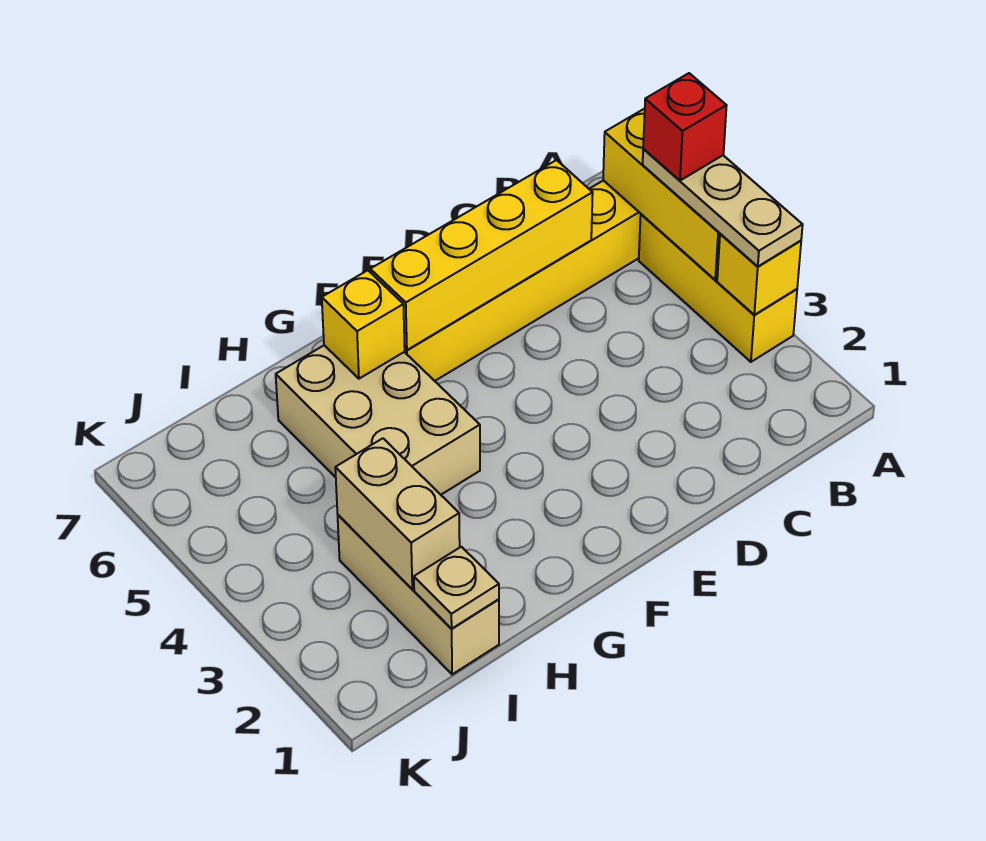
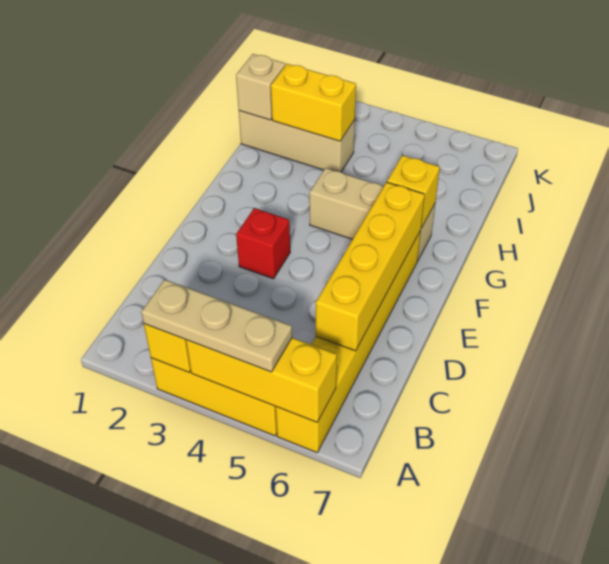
red brick A5 level 4 -> red brick E3 level 1
tan brick G4:H6 level 1 -> tan brick G4:G6 level 1
tan plate I1 level 2 -> tan brick I1 level 2
tan brick I2:I3 level 2 -> yellow brick I2:I3 level 2

